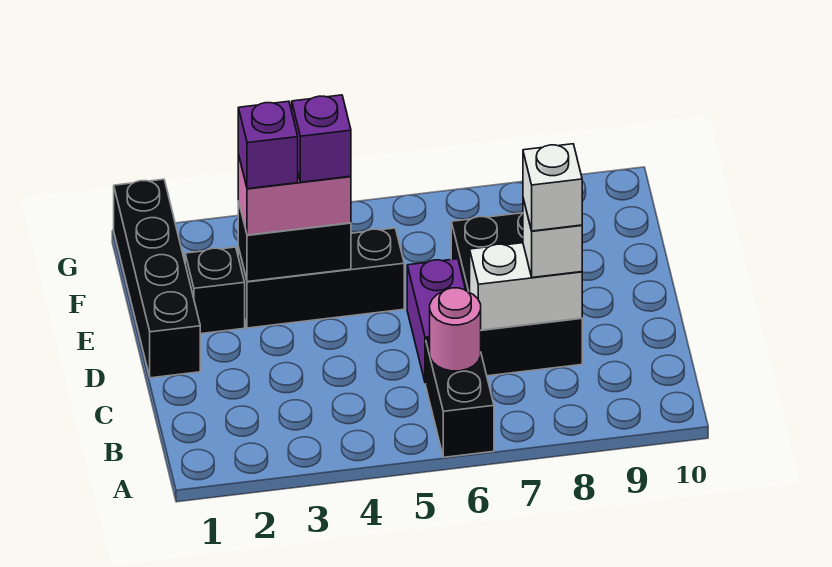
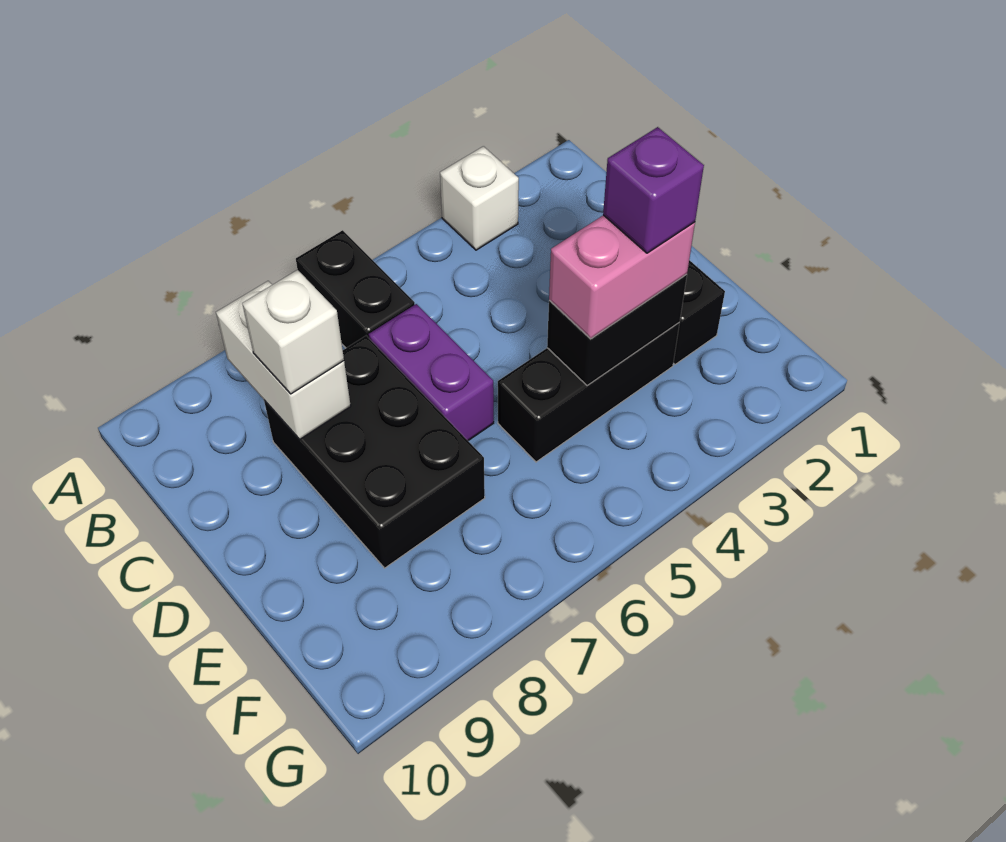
pink round brick B6 level 2 -> none
white brick C7:C8 level 2 -> white brick B8:C8 level 2
white brick C8 level 4 -> white brick A3 level 1
black brick D1:G1 level 1 -> none
purple brick E4 level 4 -> none

